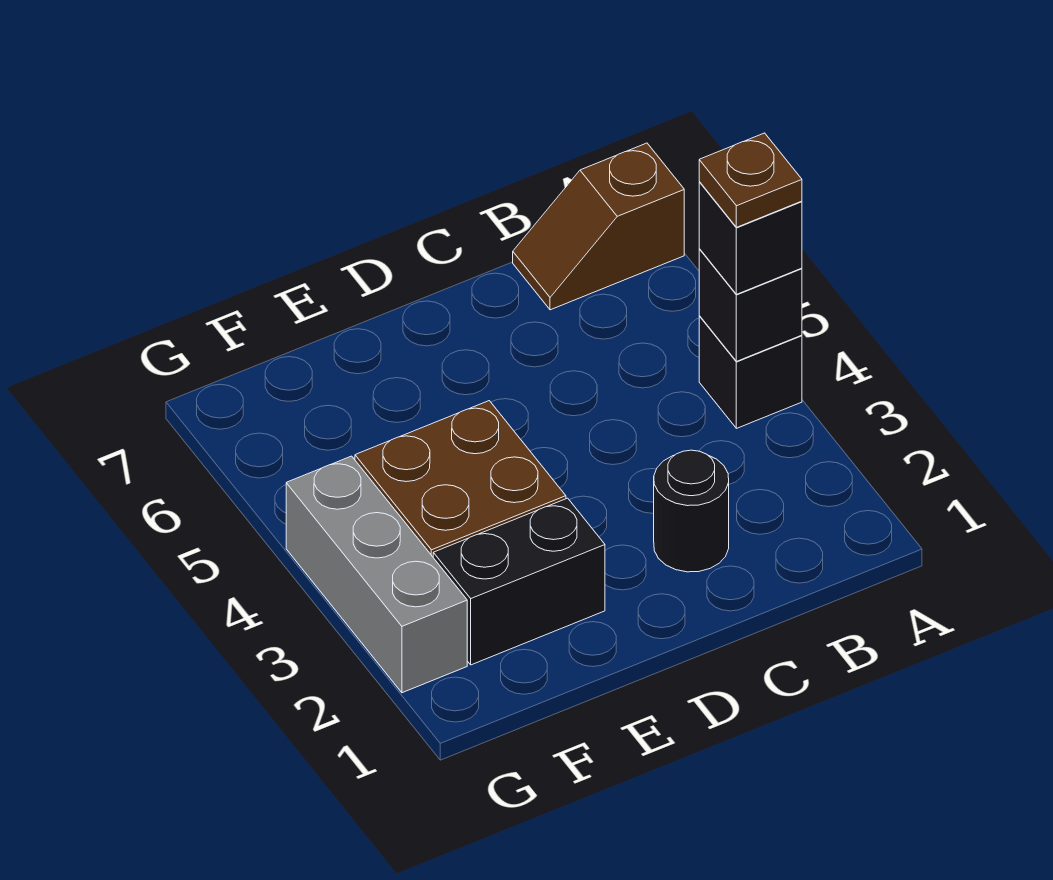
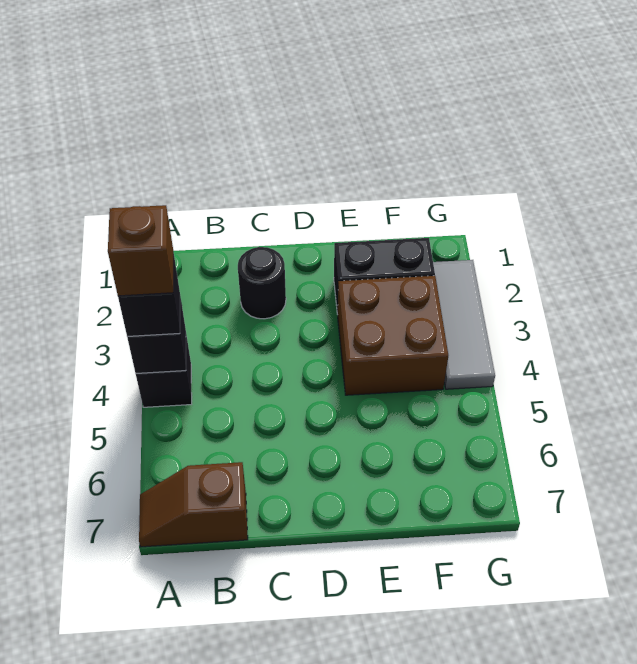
brown plate A4 level 4 -> brown brick A4 level 4
brown slope A7:B7 level 1 top A -> brown slope A7:B7 level 1 top B
grey brick G2:G4 level 1 -> grey tile G2:G4 level 1

